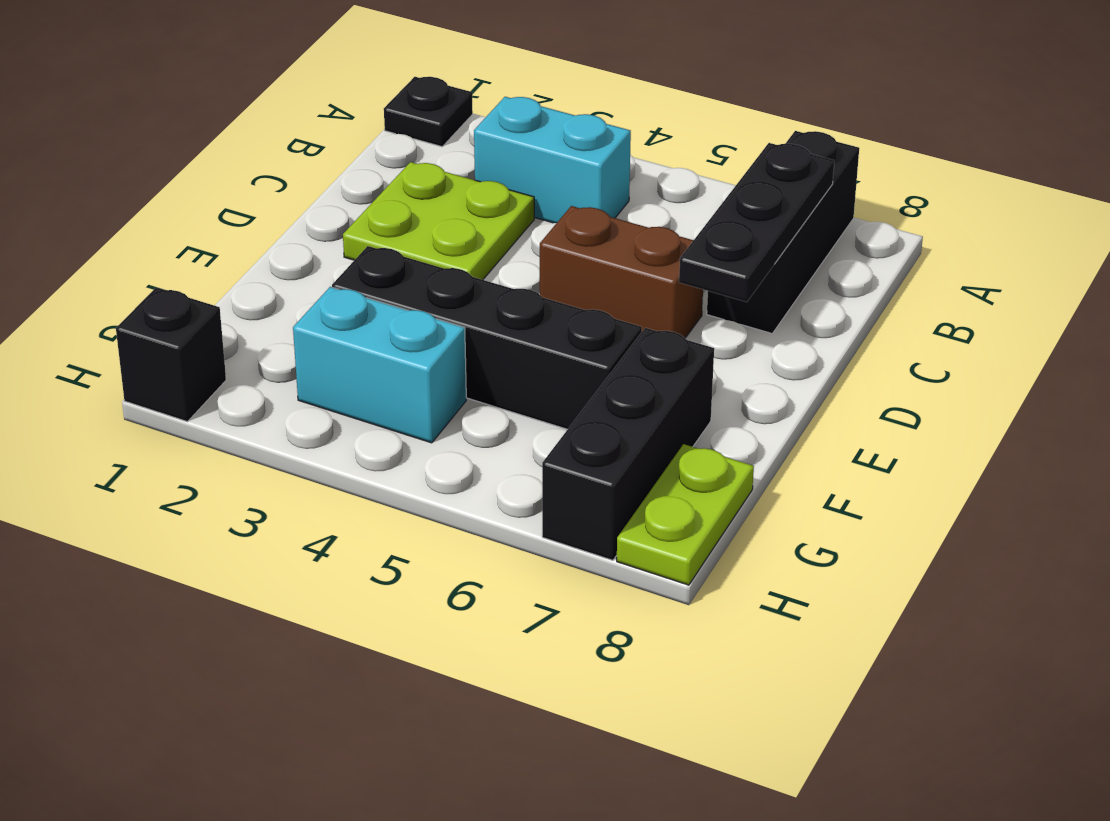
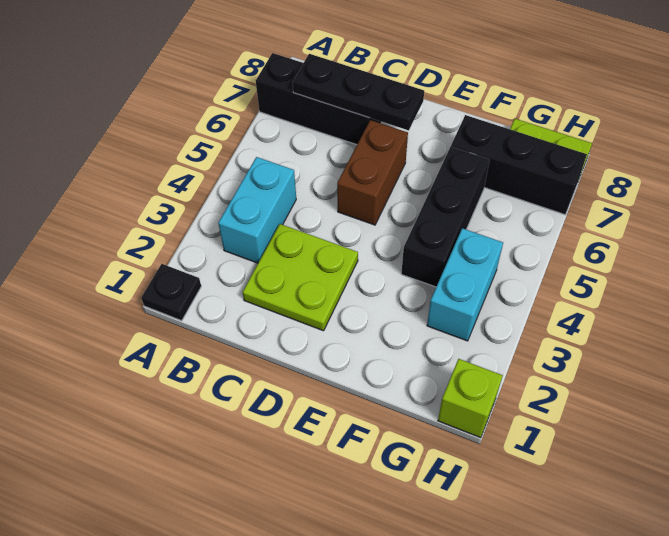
black brick F3:F6 level 1 -> black brick F4:F6 level 1
black brick H1 level 1 -> lime brick H1 level 1

